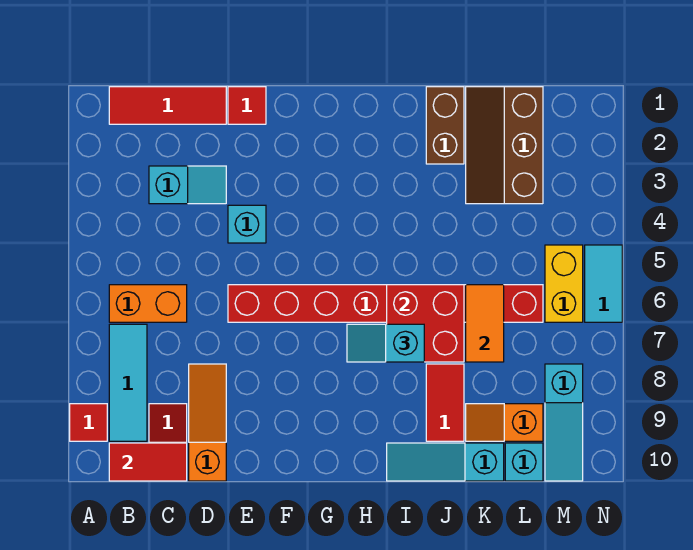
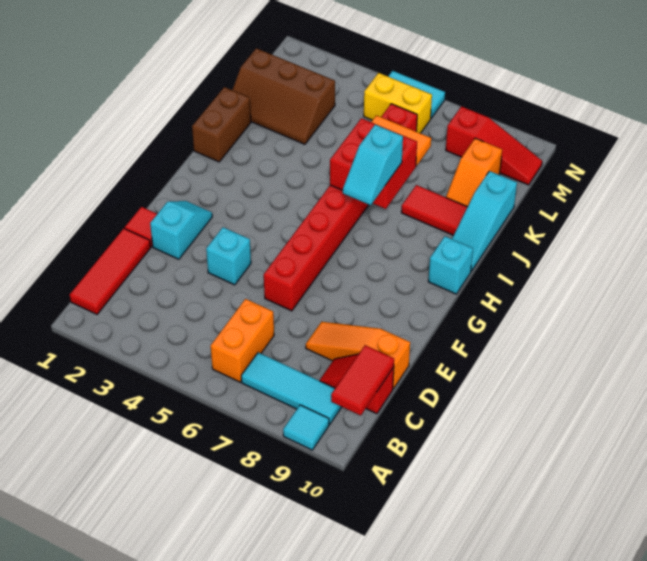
red tile A9 level 1 -> cyan tile A9 level 1
cyan slope C3:D3 level 1 top C -> cyan slope E2:F2 level 1 top E
brown brick J1:J2 level 1 -> brown brick I1:J1 level 1
cyan brick L10 level 1 -> cyan brick H10 level 1
cyan slope M8:M10 level 1 top 8 -> red slope M8:M10 level 1 top 8

